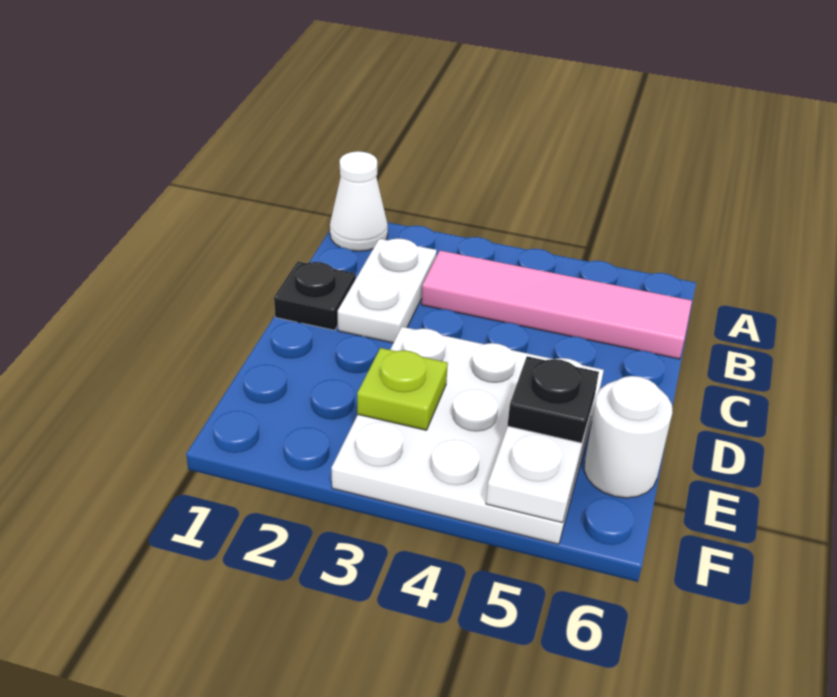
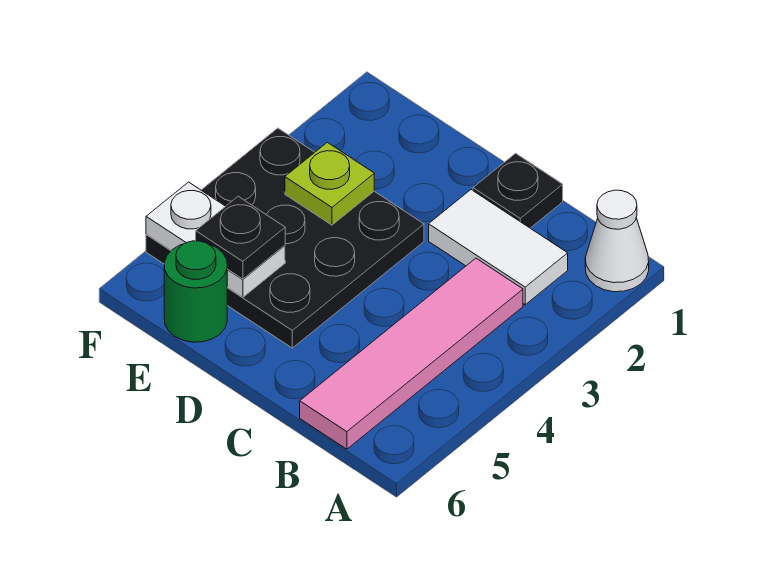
white plate B2:C2 level 1 -> white tile B2:C2 level 1
white plate D3:F5 level 1 -> black plate D3:F5 level 1
white round brick E6 level 1 -> green round brick E6 level 1

